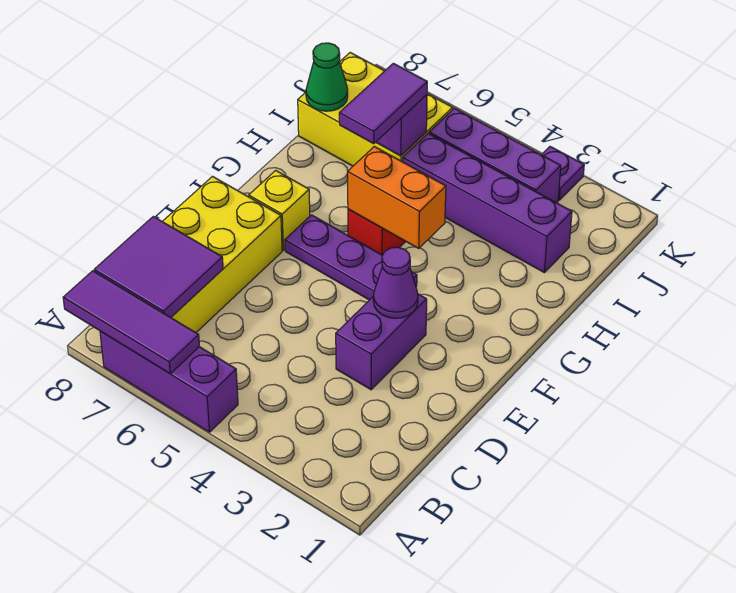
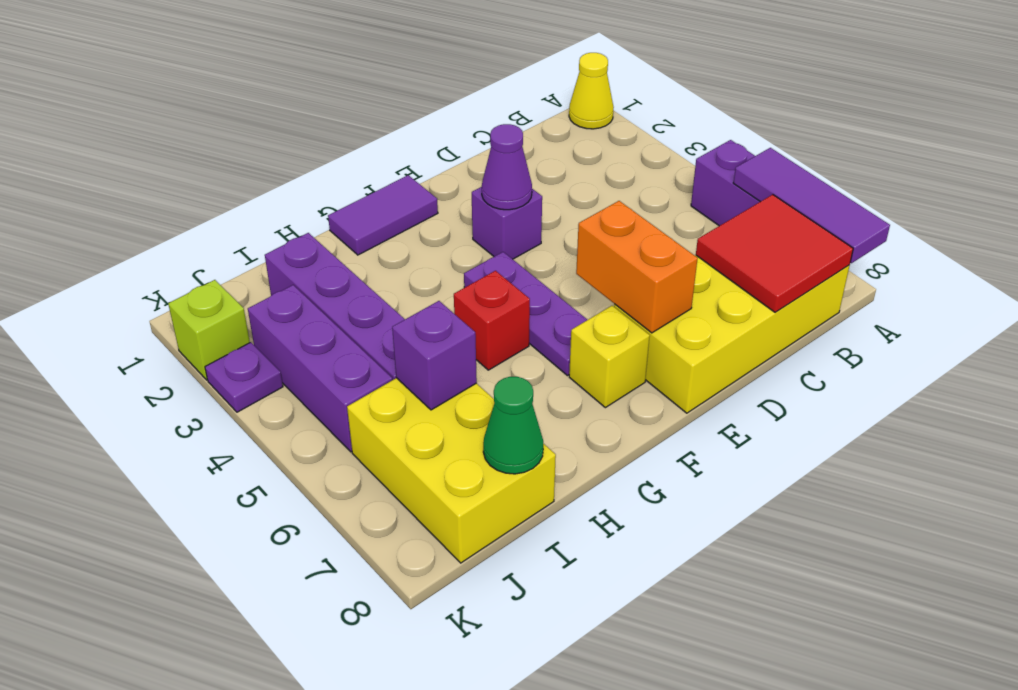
none -> yellow cone A1 level 1
purple tile B7:C8 level 2 -> red tile B7:C8 level 2
purple brick D3:E3 level 1 -> purple brick E3 level 1
orange brick G4:G5 level 2 -> orange brick E6:E7 level 2
purple tile H6:I6 level 3 -> purple tile F1:G1 level 1
none -> lime brick K2 level 1

